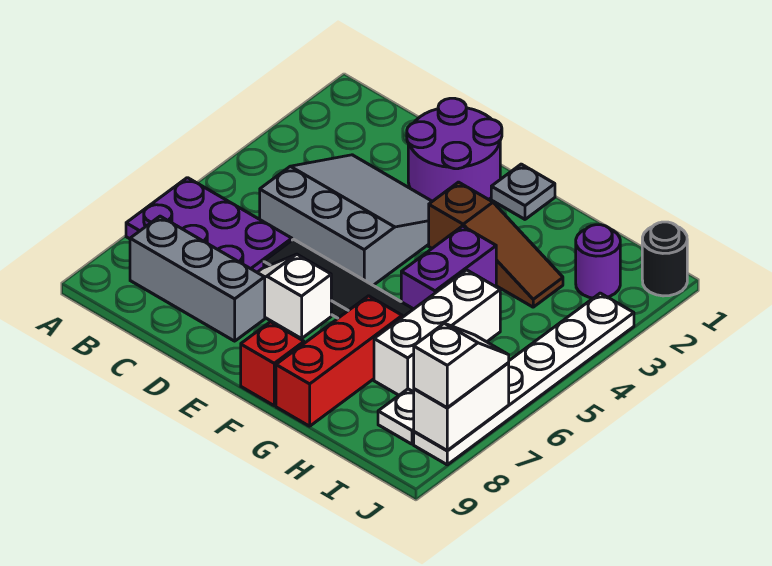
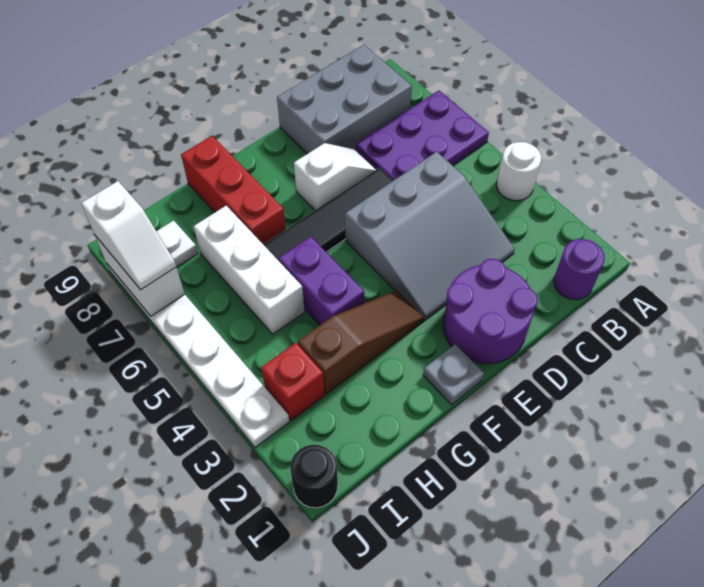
none -> white round brick A4 level 1
grey brick B8:D8 level 1 -> grey brick B8:D9 level 1
brown slope F3:H3 level 1 top F -> brown slope F3:H3 level 1 top H
red brick F9 level 1 -> red brick I3 level 1
purple round brick I2 level 1 -> purple round brick B1 level 1

